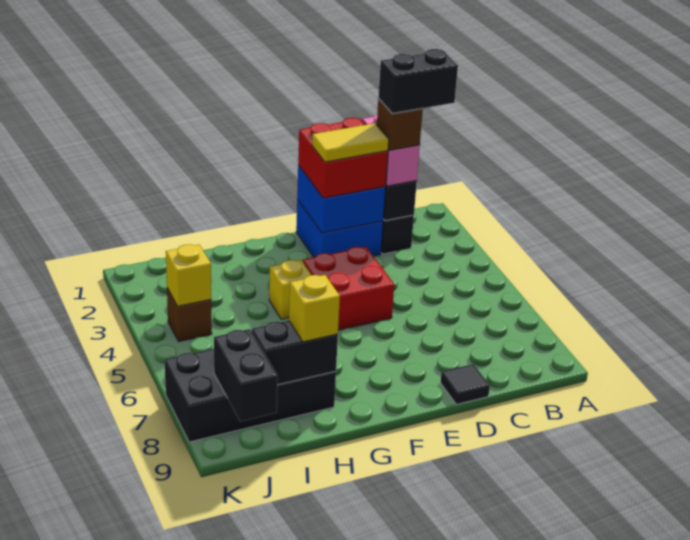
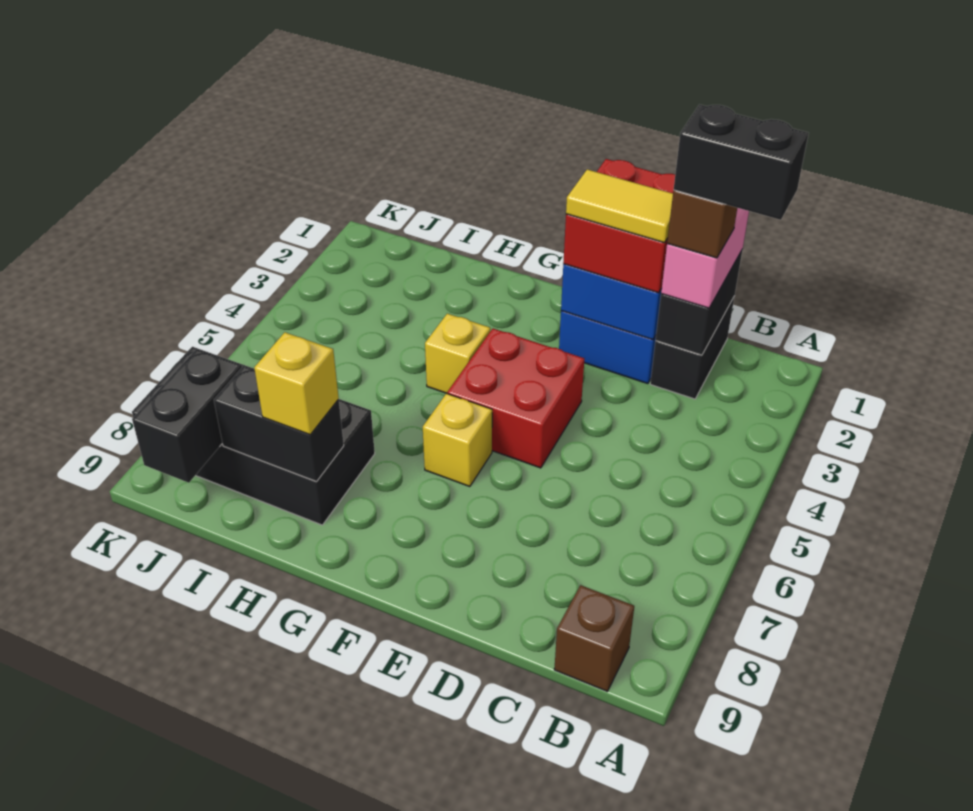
black tile D9 level 1 -> none
brown brick J4 level 1 -> brown brick B9 level 1
yellow brick J4 level 2 -> yellow brick F6 level 1

